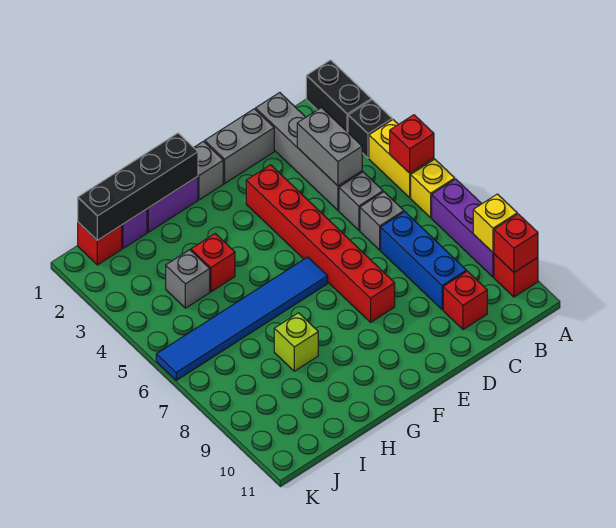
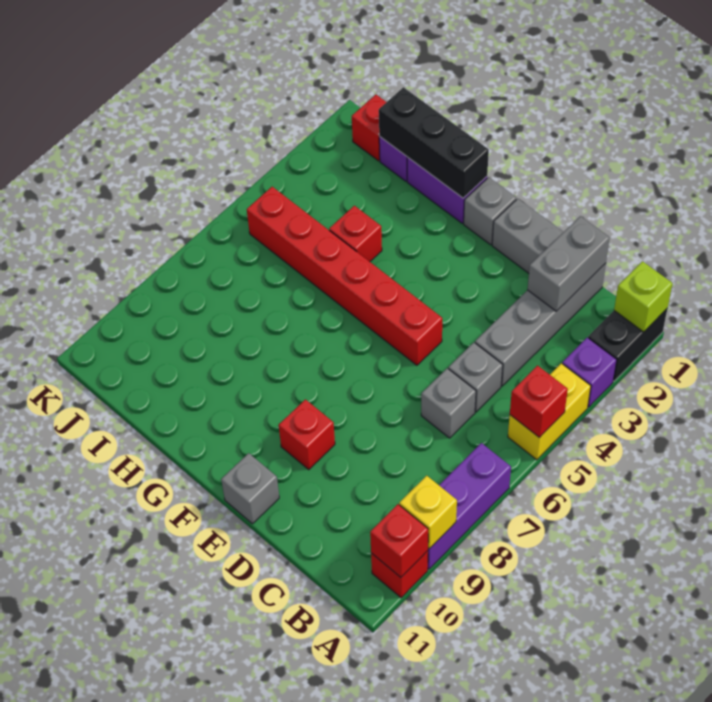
black brick A3 level 1 -> purple brick A3 level 1
yellow brick A6 level 1 -> none
grey brick C3:C4 level 2 -> grey brick C1:C2 level 2
blue brick C7:C9 level 1 -> none
red brick C10 level 1 -> red brick E9 level 1
red brick E3:E8 level 1 -> red brick E5:J5 level 1
blue tile F6:K6 level 1 -> none
black brick G1:J1 level 2 -> black brick G1:I1 level 2
lime brick H8 level 1 -> lime brick A1 level 2
grey brick I4 level 1 -> grey brick E11 level 1

